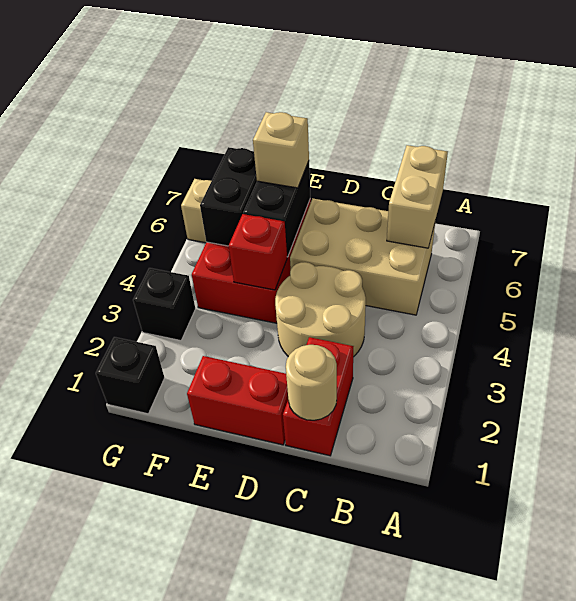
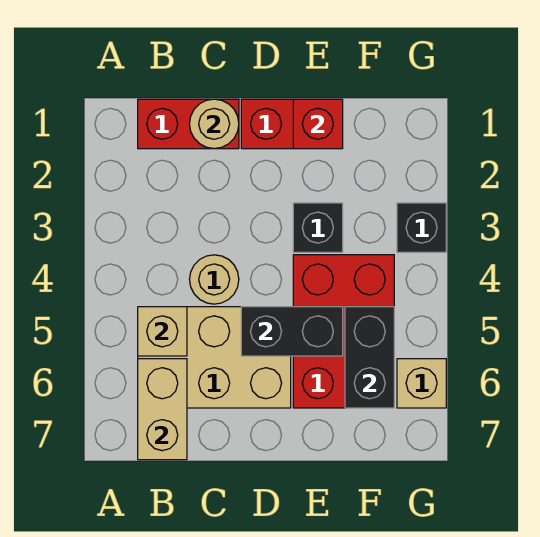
red brick C1:C2 level 1 -> red brick B1:C1 level 1
tan round brick C3:D4 level 1 -> tan round brick C4 level 1
red brick E4 level 2 -> red brick E1 level 2
black brick E5:E6 level 2 -> black brick D5:E5 level 2
tan brick E6 level 3 -> tan brick B5 level 2
black brick G1 level 1 -> black brick E3 level 1

